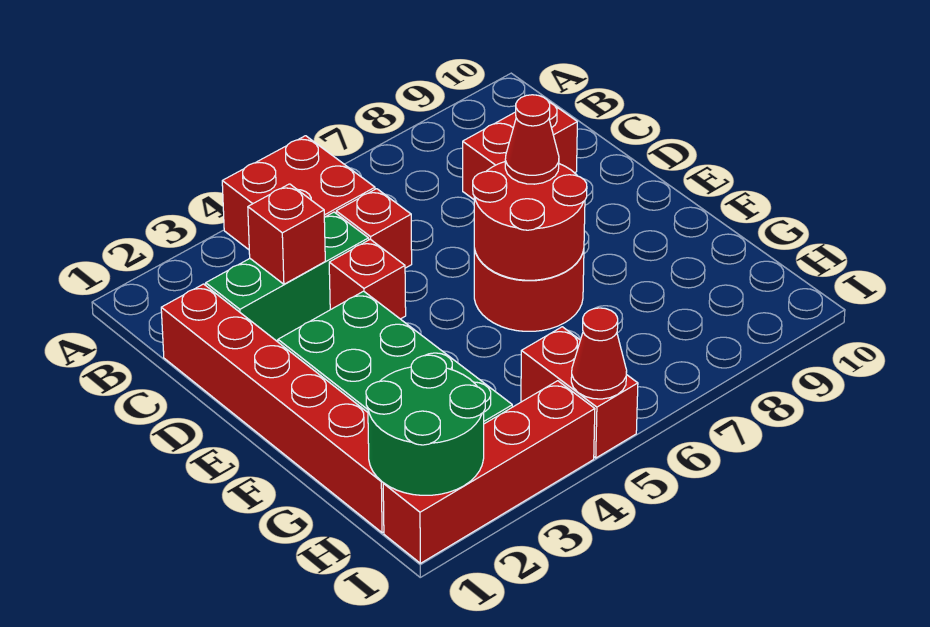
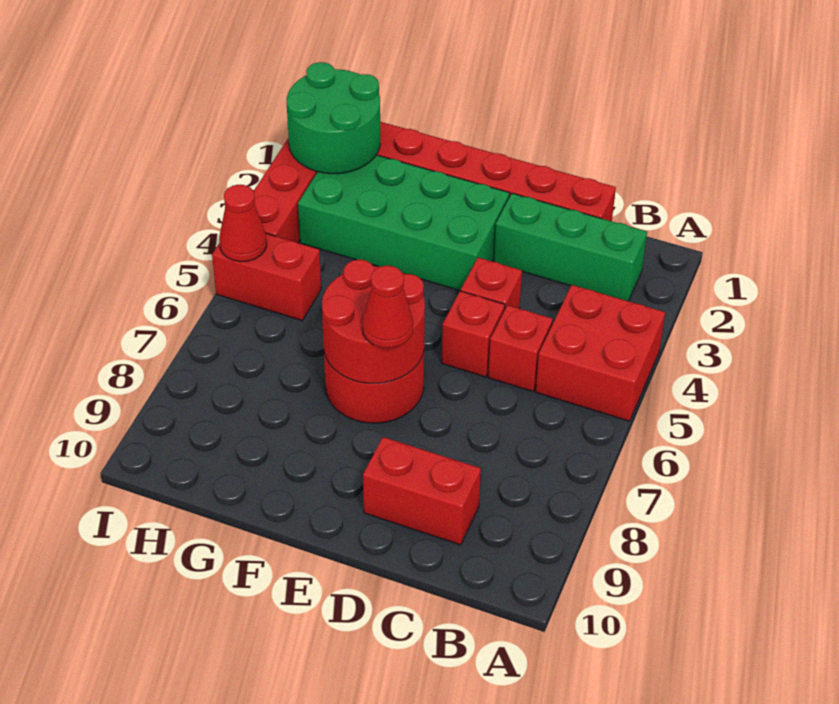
green brick C2:C4 level 1 -> green brick B2:D2 level 1
red brick C3 level 2 -> red brick D5 level 1
red brick C8:C9 level 1 -> red brick C9:D9 level 1

